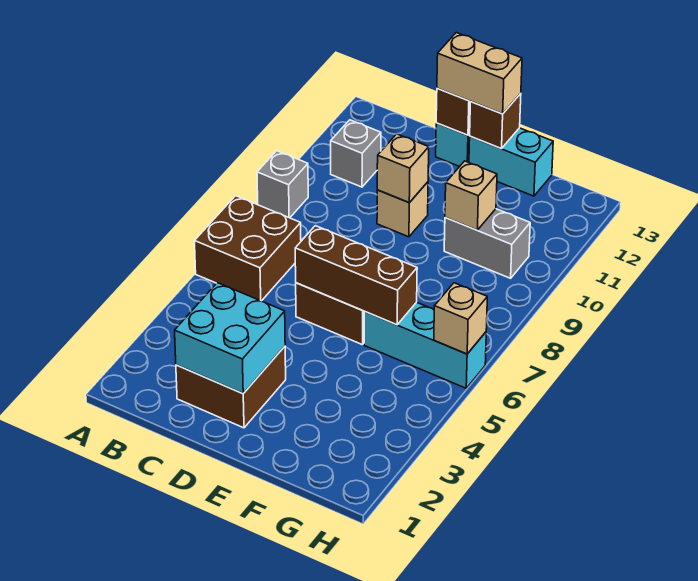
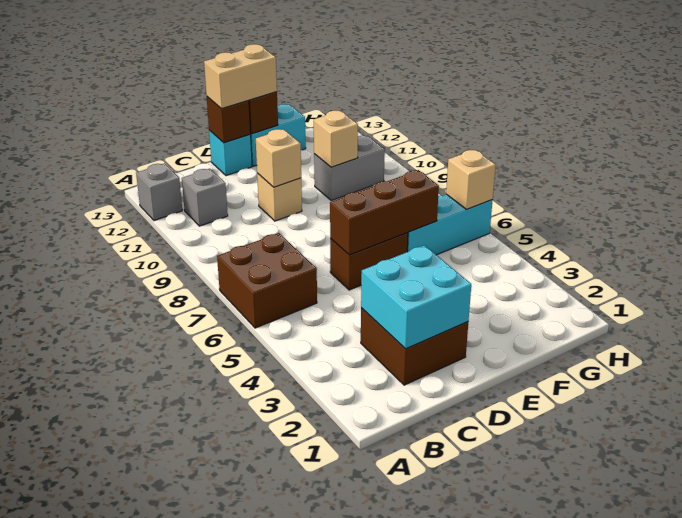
grey brick A9 level 1 -> grey brick A12 level 1

